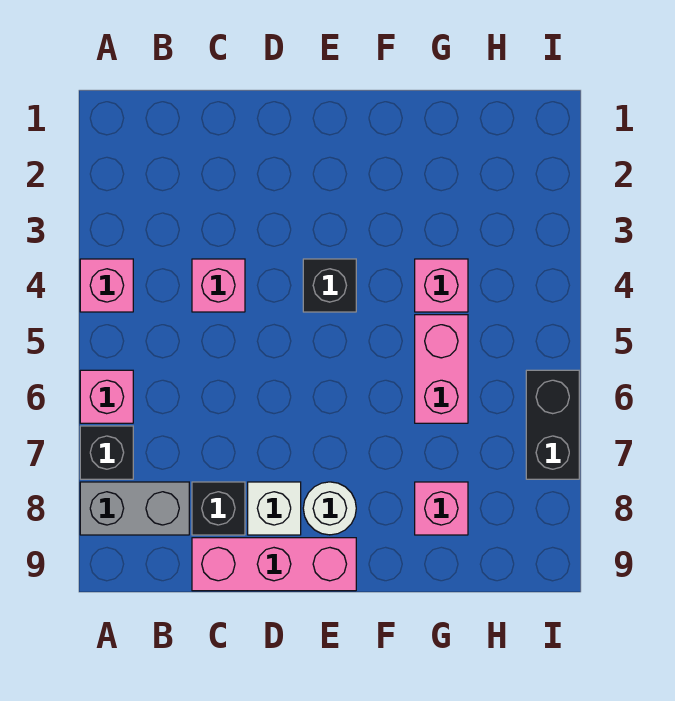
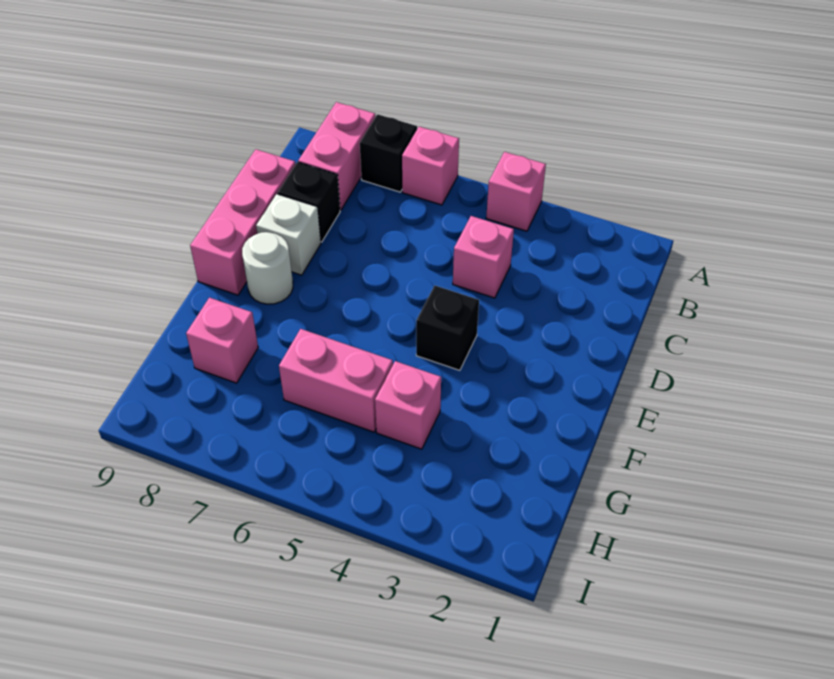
grey brick A8:B8 level 1 -> pink brick A8:B8 level 1
black brick I6:I7 level 1 -> none

